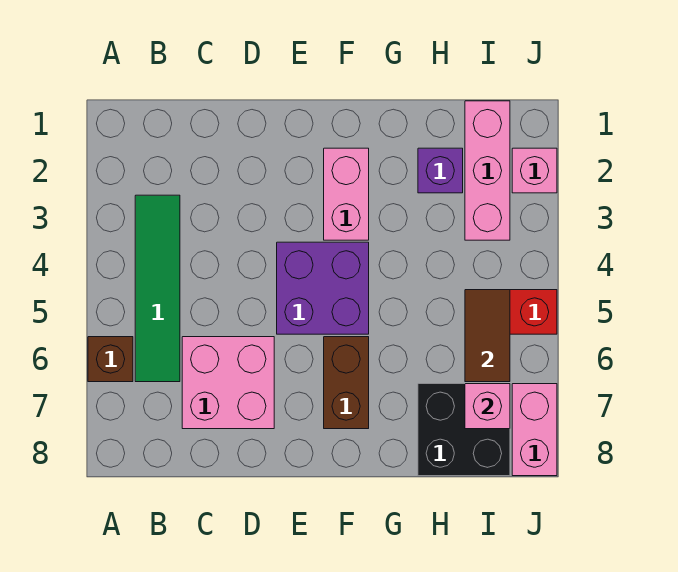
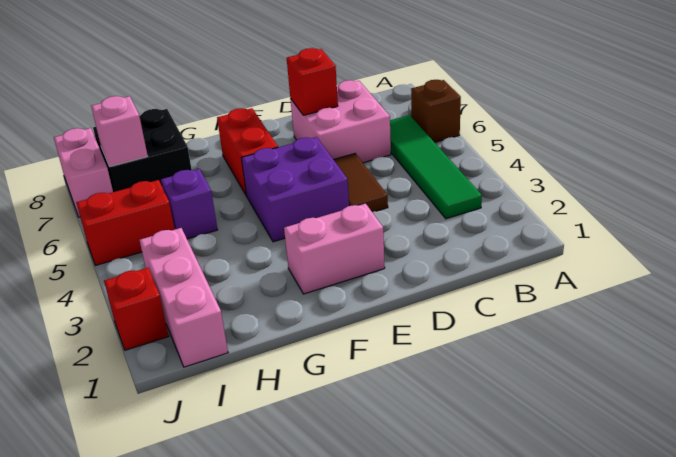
none -> red brick D7 level 2
pink brick F2:F3 level 1 -> pink brick E2:F2 level 1
brown brick F6:F7 level 1 -> red brick F6:F7 level 1
purple brick H2 level 1 -> purple brick H5 level 1
brown tile I5:I6 level 2 -> brown tile D4:D5 level 1
pink brick J2 level 1 -> red brick J2 level 1

